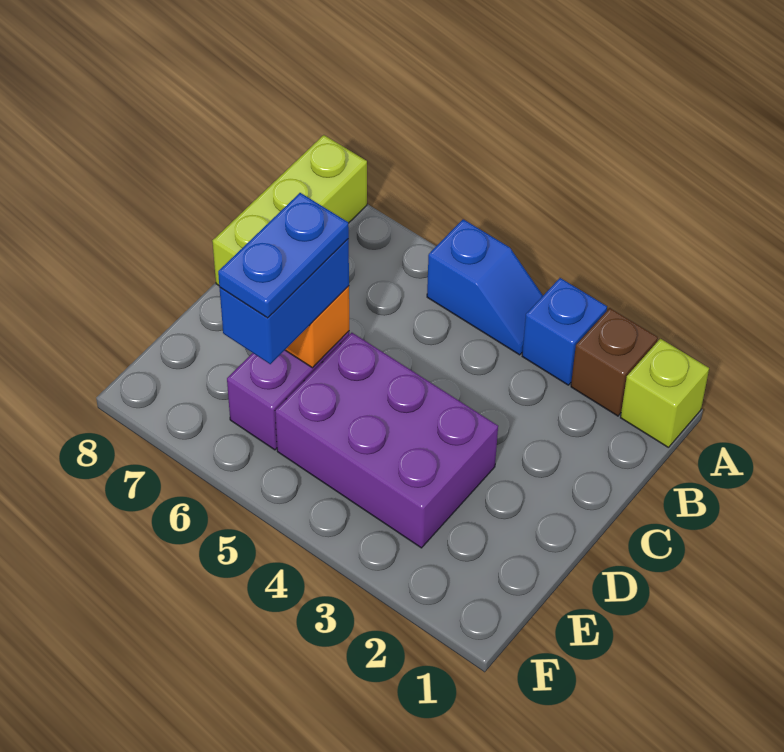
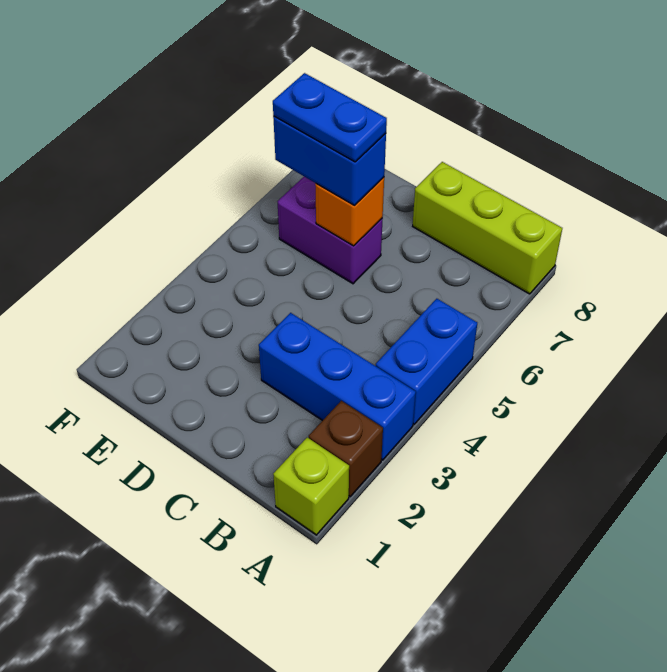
blue brick A3 level 1 -> blue brick A3:C3 level 1
blue slope A4:A5 level 1 top 5 -> blue brick A4:A5 level 1
purple brick D3:E5 level 1 -> none

